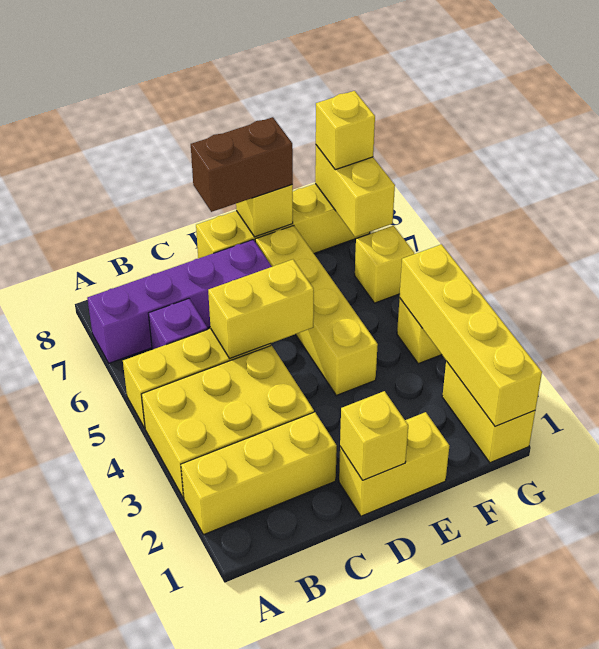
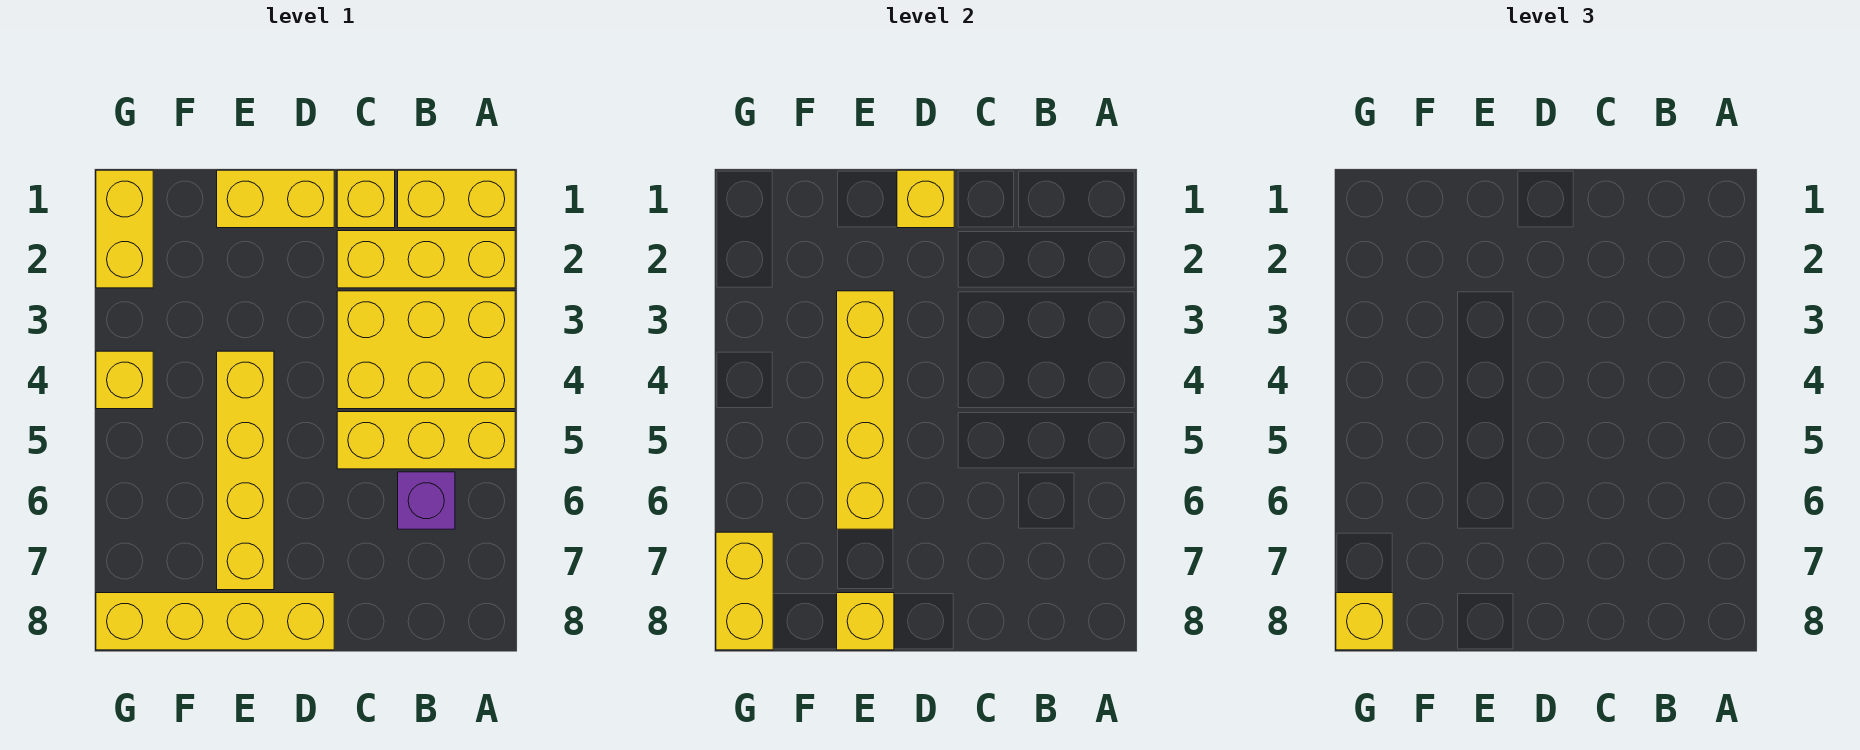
purple brick A7:D7 level 1 -> none
yellow brick C5:D5 level 2 -> yellow brick A1:B1 level 1
brown brick D8:E8 level 3 -> none
yellow brick G1:G4 level 2 -> yellow brick E3:E6 level 2
yellow brick G6 level 1 -> yellow brick C1 level 1

